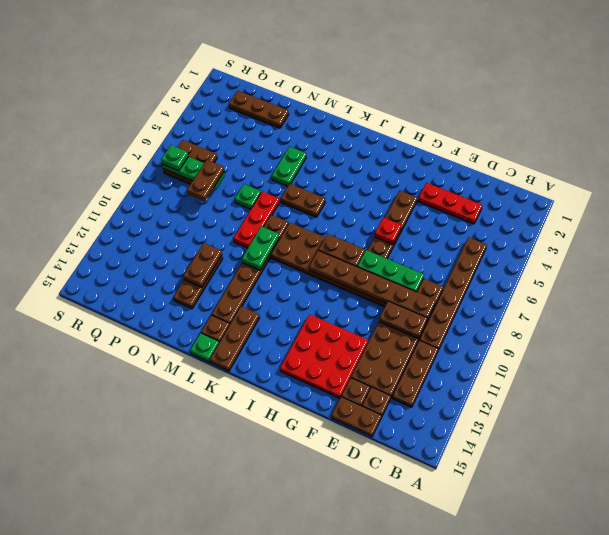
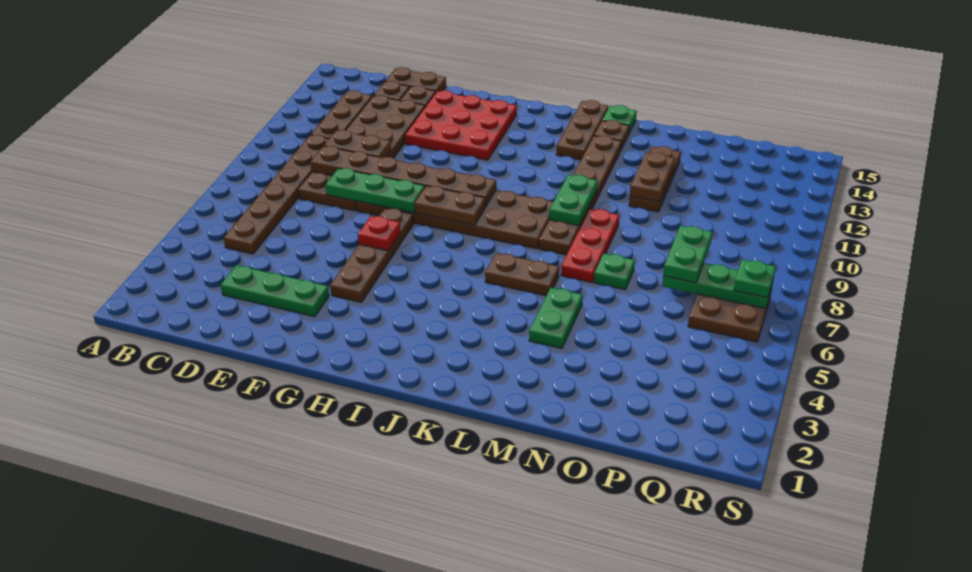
red plate D3:F3 level 1 -> green plate D3:F3 level 1
brown plate O2:Q2 level 1 -> none
brown plate P7:P8 level 3 -> green plate P7:P8 level 3

